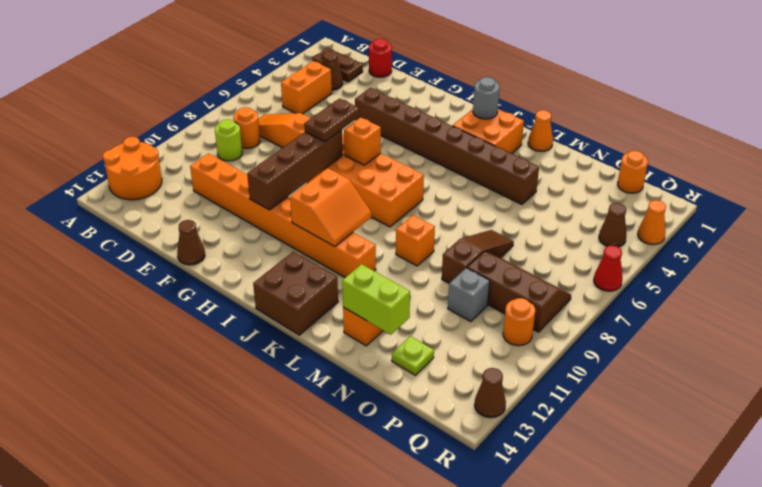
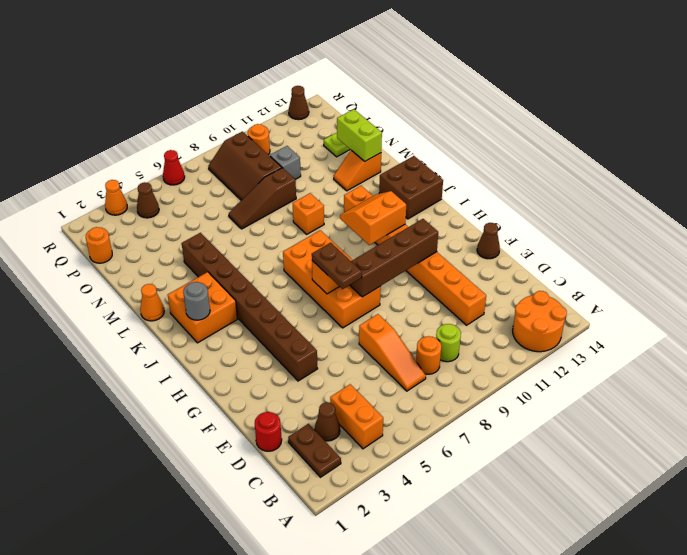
orange brick C4:C5 level 1 -> orange brick B4:C4 level 1
brown plate G7:G8 level 3 -> brown plate G7:H7 level 3

